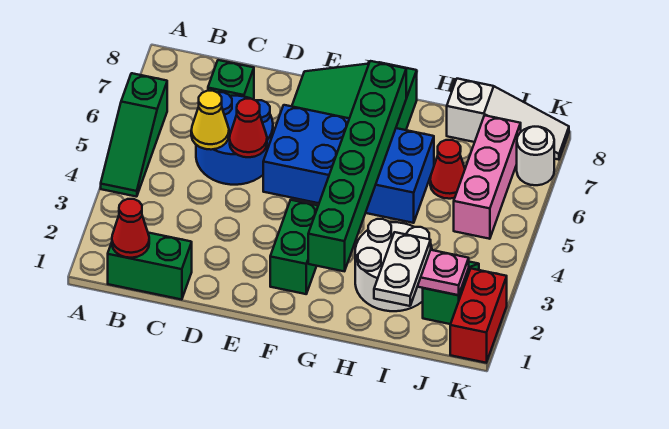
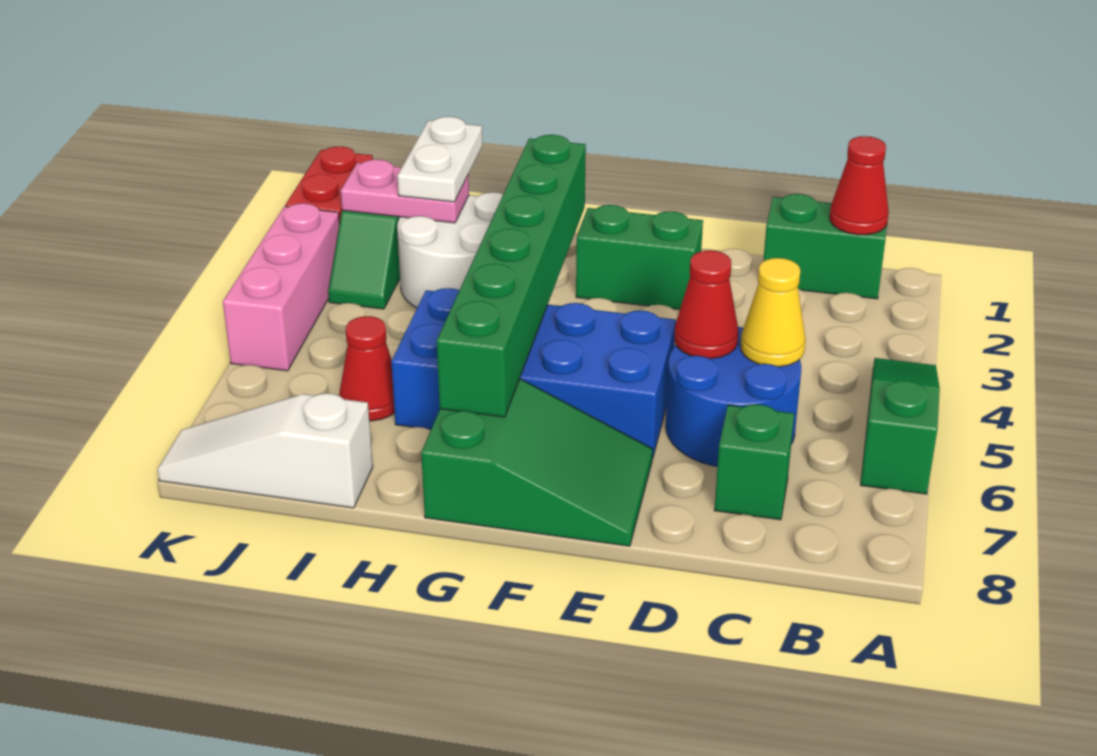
green brick F2:F3 level 1 -> green brick E2:F2 level 1
pink brick J5:J7 level 1 -> pink brick K3:K5 level 1
white round brick K7 level 1 -> none

